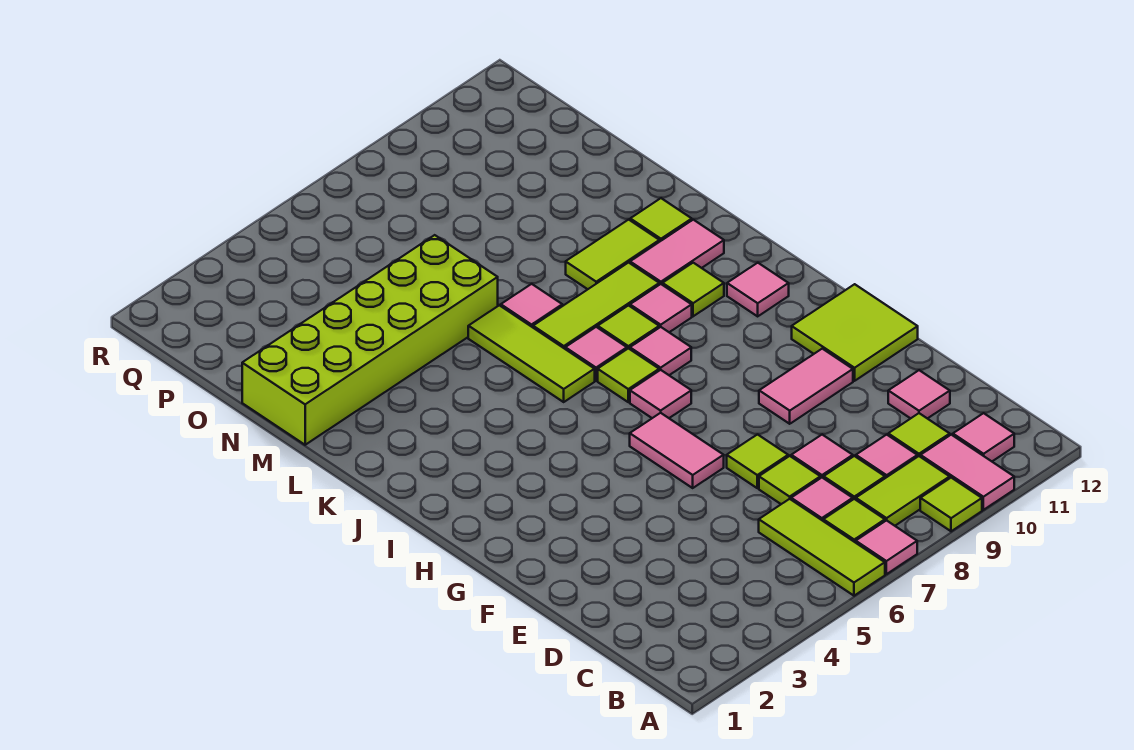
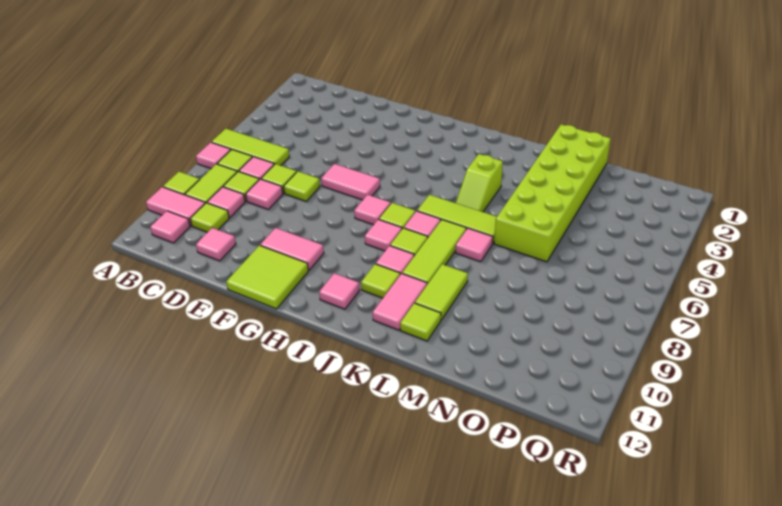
pink tile F9:F10 level 1 -> pink tile F10:G10 level 1
none -> lime slope K4:K5 level 1 top 4

